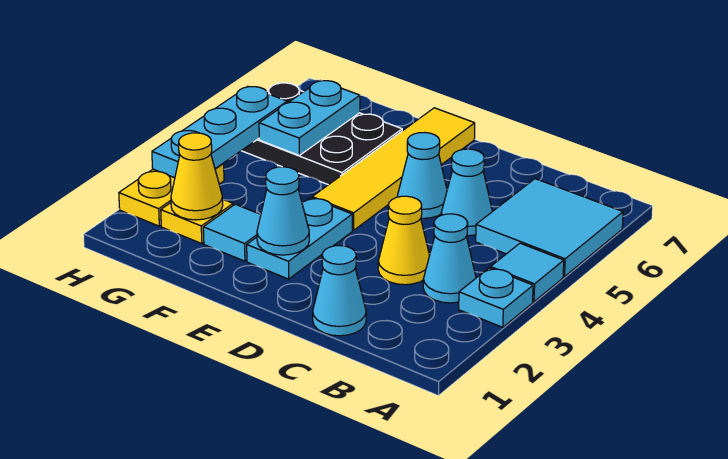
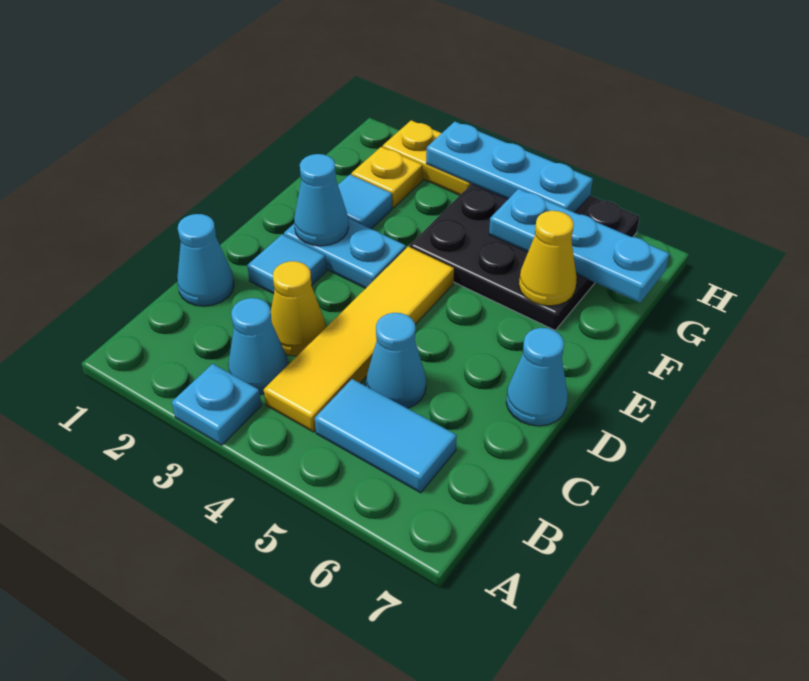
cyan tile A4 level 1 -> cyan tile D2 level 1
cyan tile A5:B6 level 1 -> cyan tile B5:B6 level 1
cyan cone D5 level 1 -> cyan cone D7 level 1
yellow tile E4:E7 level 1 -> yellow tile B4:E4 level 1
black plate F5:H6 level 1 -> black plate F4:H6 level 1
yellow cone G2 level 2 -> yellow cone F6 level 2
cyan plate G5:G6 level 2 -> cyan plate G5:G7 level 2

